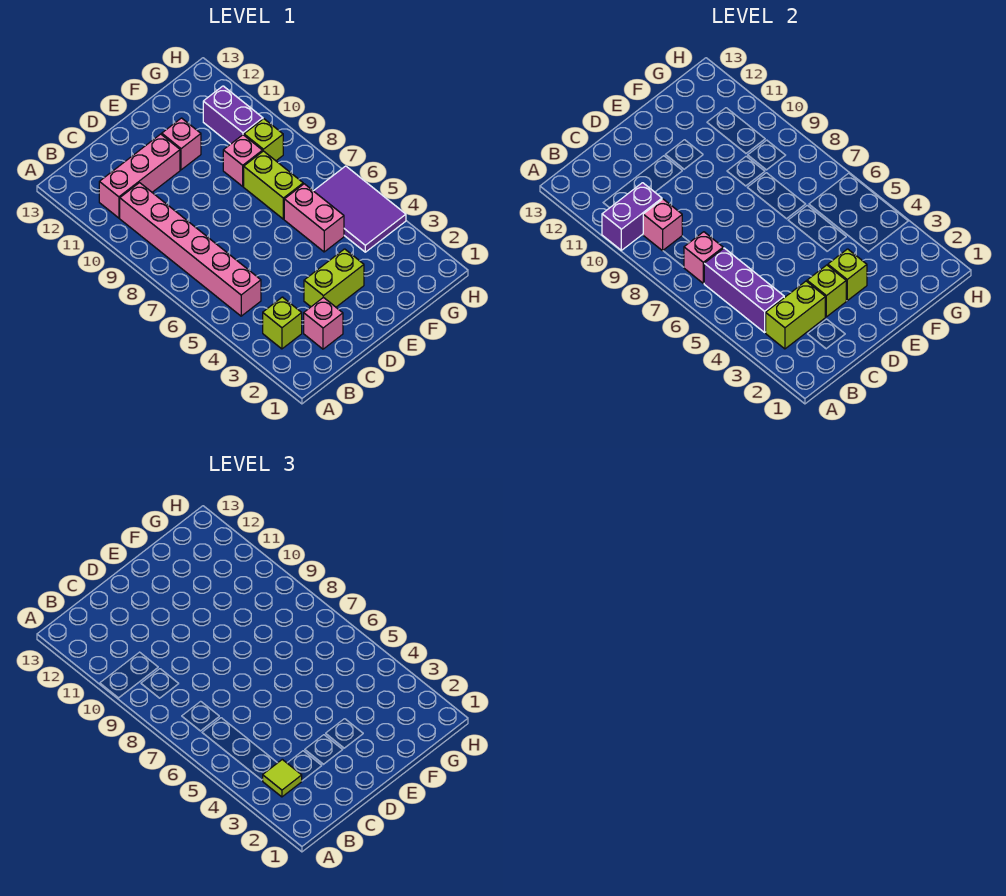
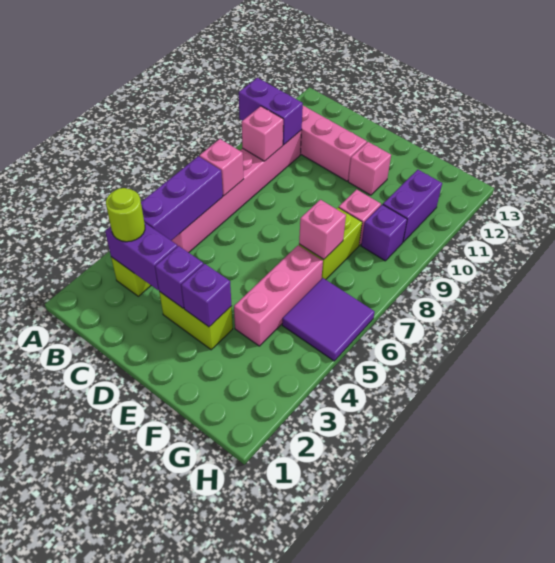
lime brick B3:C3 level 2 -> purple brick B3:C3 level 2
lime tile B3 level 3 -> lime round brick B3 level 3
pink brick C2 level 1 -> pink brick F7 level 2
lime brick D3 level 2 -> purple brick D3 level 2
lime brick E3 level 2 -> purple brick E3 level 2
pink brick F5:F6 level 1 -> pink brick F4:F6 level 1
purple tile G4:H6 level 1 -> purple tile G5:H6 level 1
lime brick G9 level 1 -> purple brick G9 level 1

